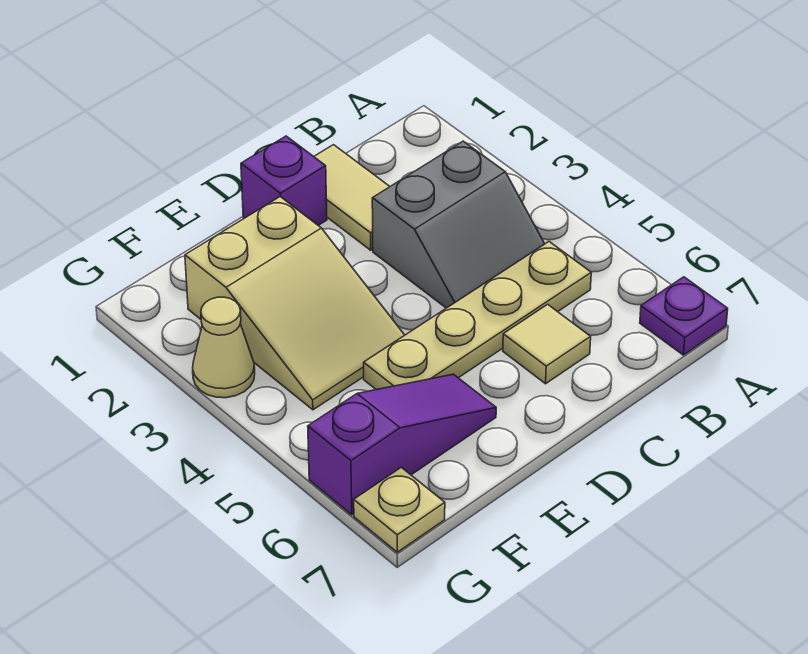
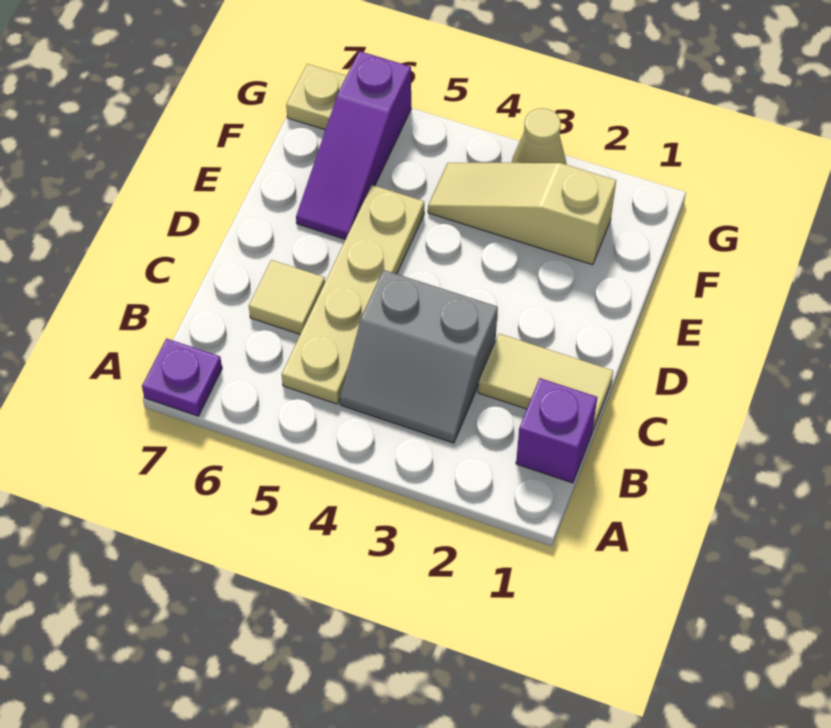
grey slope B3:C4 level 1 top 3 -> grey slope B3:C4 level 1 top C
purple brick D1 level 1 -> purple brick B1 level 1
tan slope E2:F4 level 1 top 2 -> tan slope F2:F4 level 1 top 2

